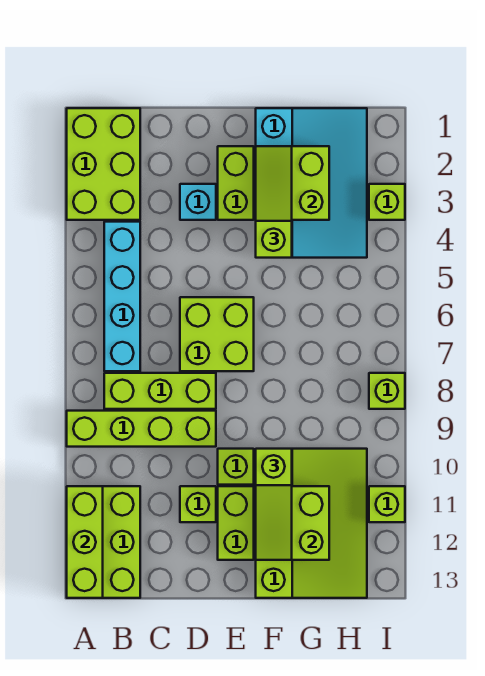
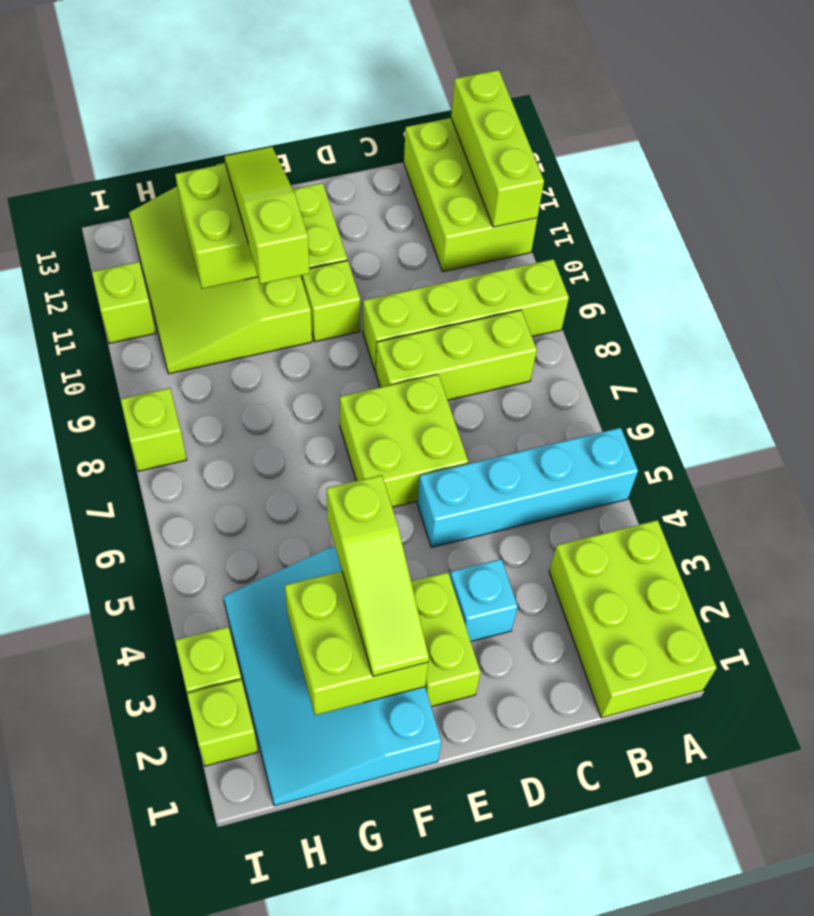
cyan brick B4:B7 level 1 -> cyan brick A5:D5 level 1
lime brick D11 level 1 -> lime brick I2 level 1

